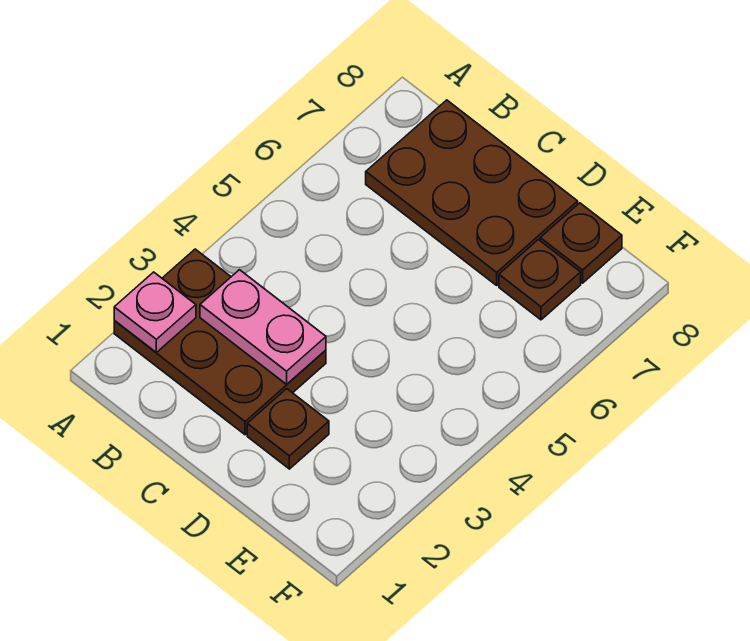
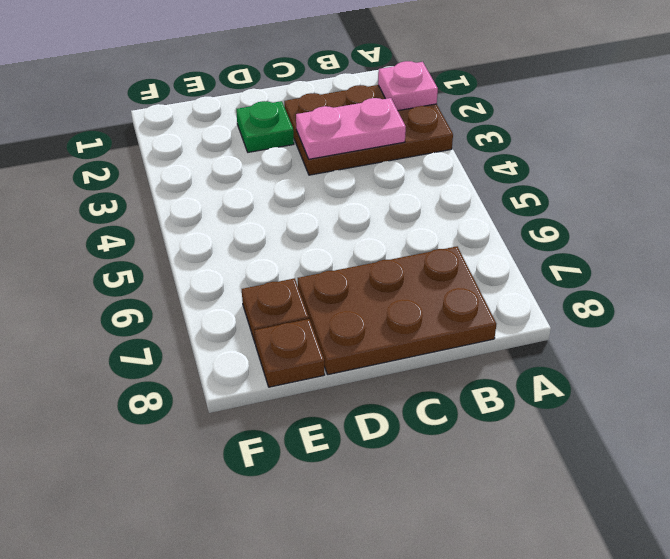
brown plate D2 level 1 -> green plate D2 level 1

